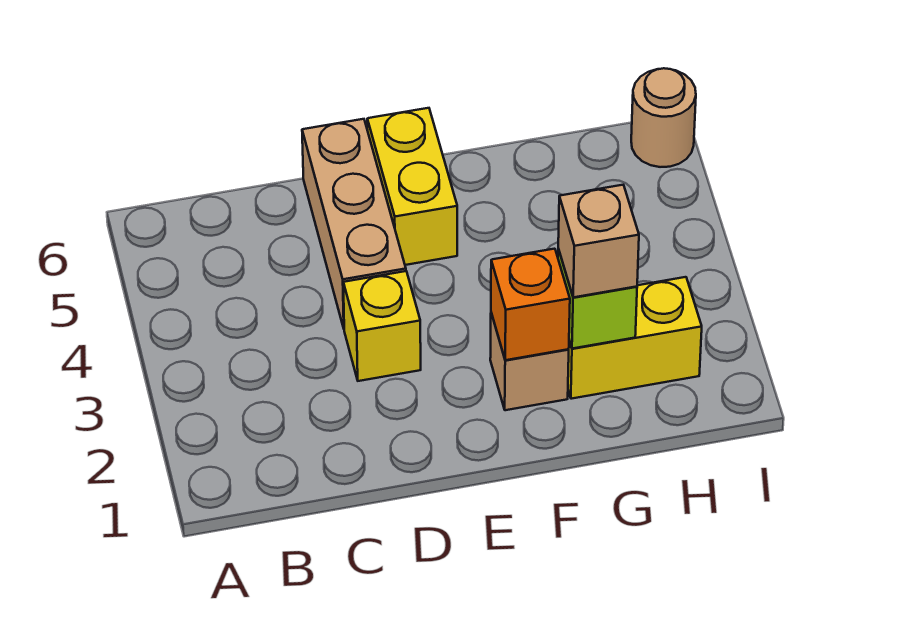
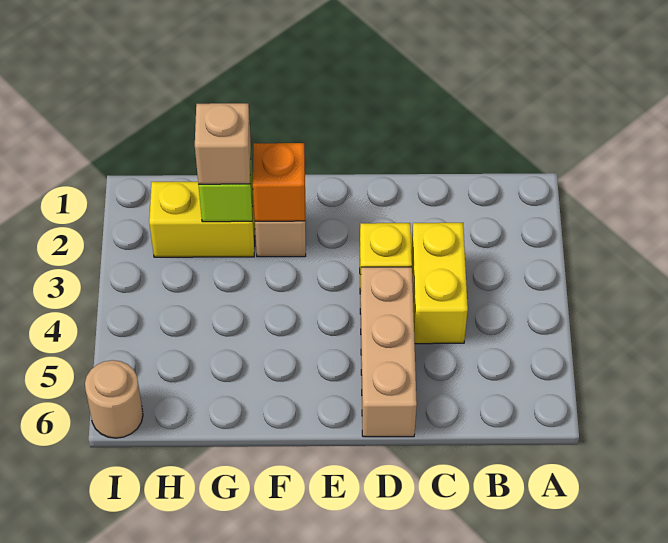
yellow brick E5:E6 level 1 -> yellow brick C3:C4 level 1

